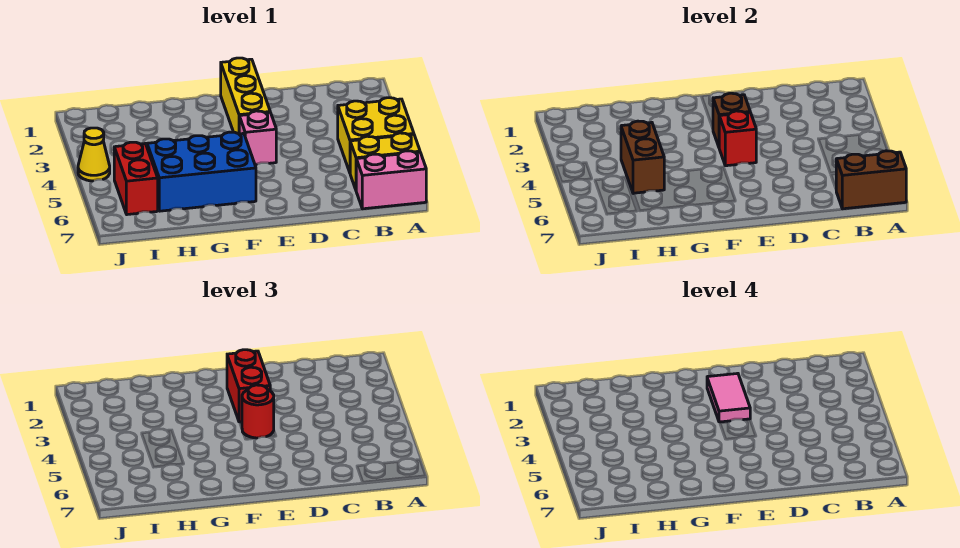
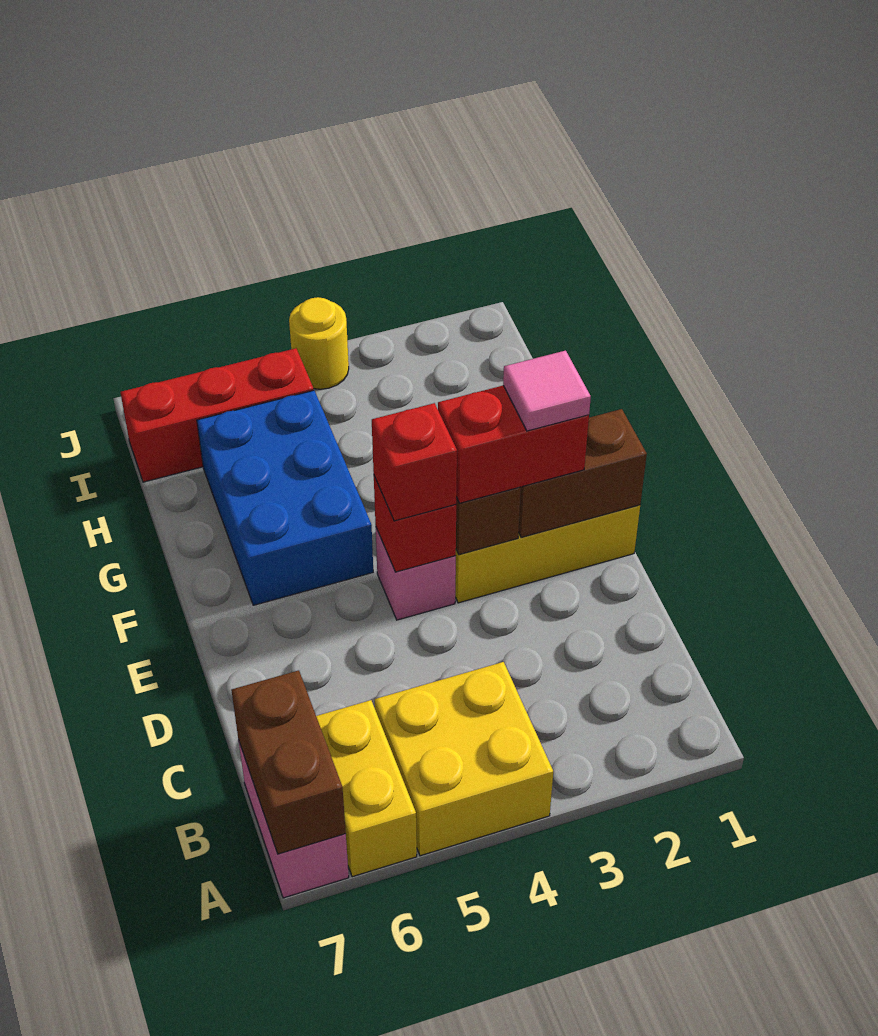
pink tile E2:E3 level 4 -> pink tile E2 level 4
red round brick E4 level 3 -> red brick E4 level 3
brown brick H4:H5 level 2 -> brown brick E1:E2 level 2
red brick I5:I6 level 1 -> red brick I5:I7 level 1
yellow cone J4 level 1 -> yellow round brick J4 level 1

